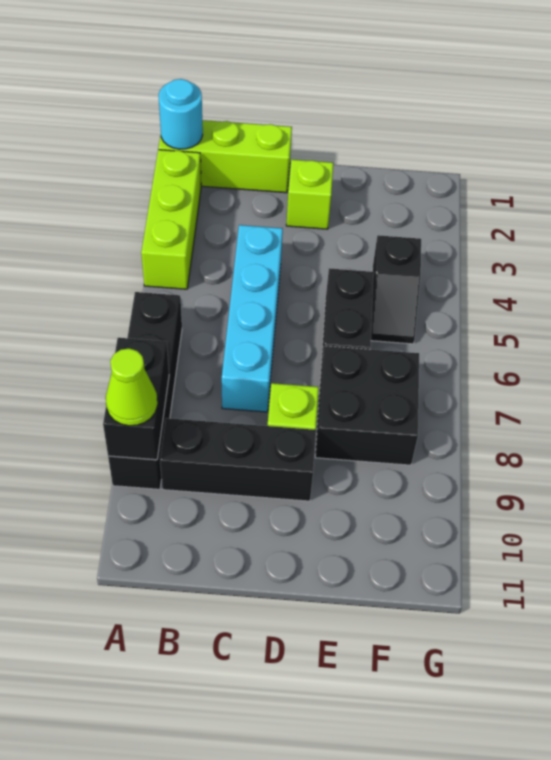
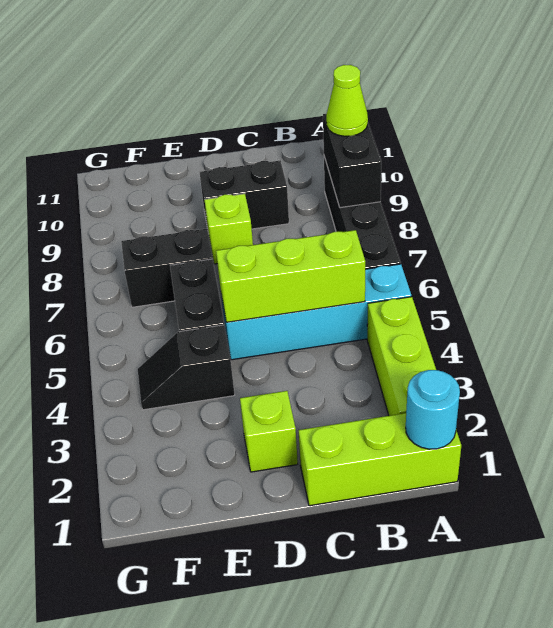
none -> lime brick B5:D5 level 2
black brick B9:D9 level 1 -> black brick C9:D9 level 1
cyan brick C4:C7 level 1 -> cyan brick A5:D5 level 1
black brick E7:F8 level 1 -> black brick E7:F7 level 1
black slope F4:F5 level 1 top 4 -> black slope E4:F4 level 1 top E

